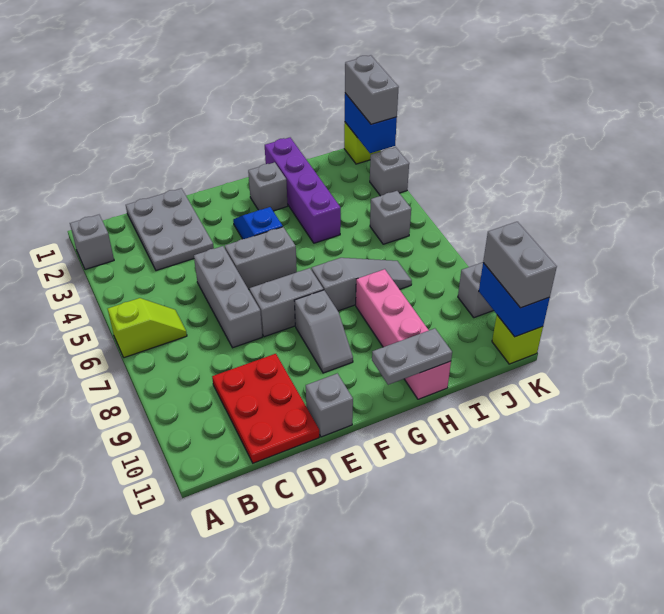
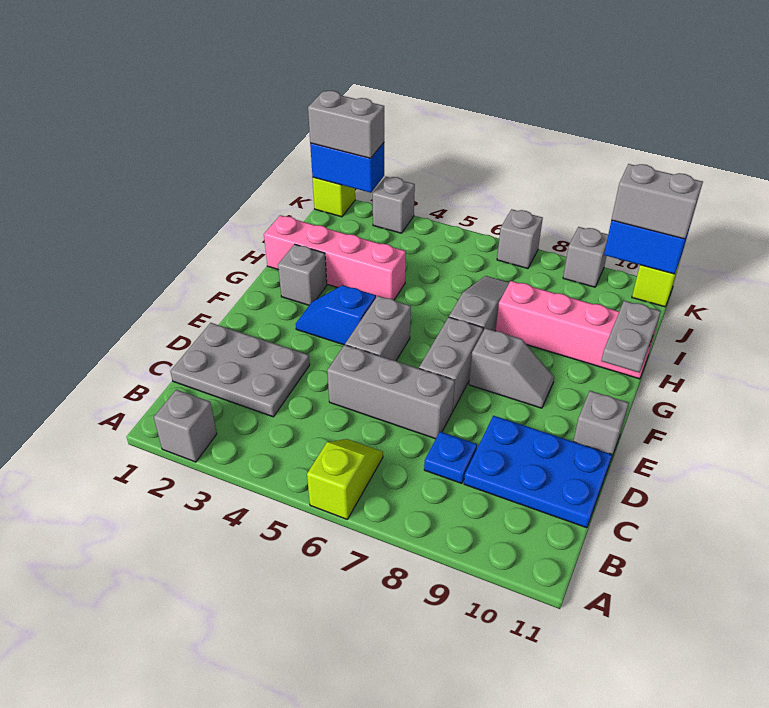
none -> blue plate C8 level 1
red plate C9:D11 level 1 -> blue plate C9:D11 level 1
purple brick H1:H4 level 1 -> pink brick H1:H4 level 1
grey brick J5 level 1 -> grey brick K7 level 1

